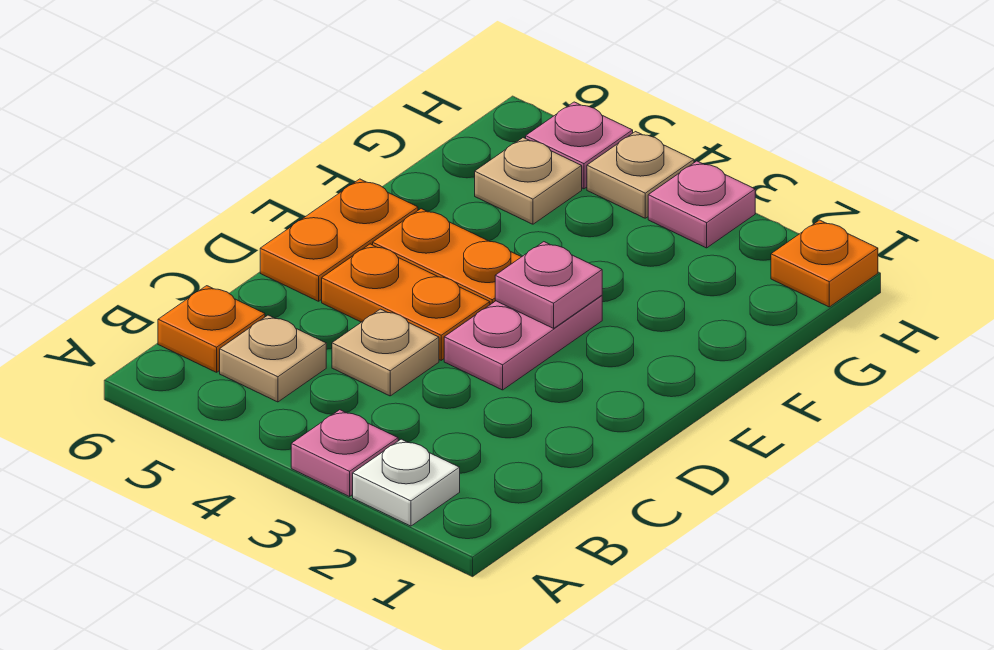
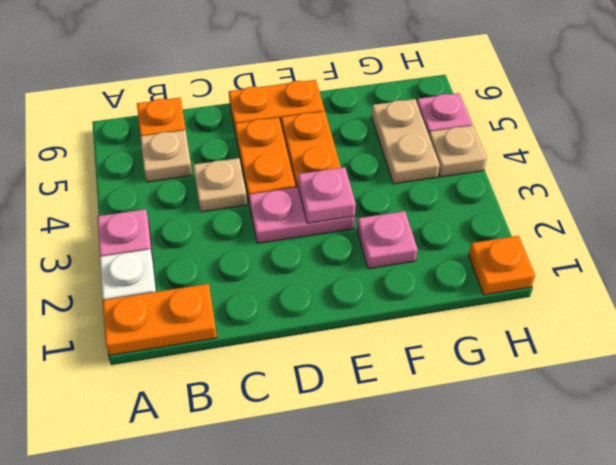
none -> orange plate A1:B1 level 1
tan plate G5 level 1 -> tan plate G4:G5 level 1
pink plate H3 level 1 -> pink plate F2 level 1

